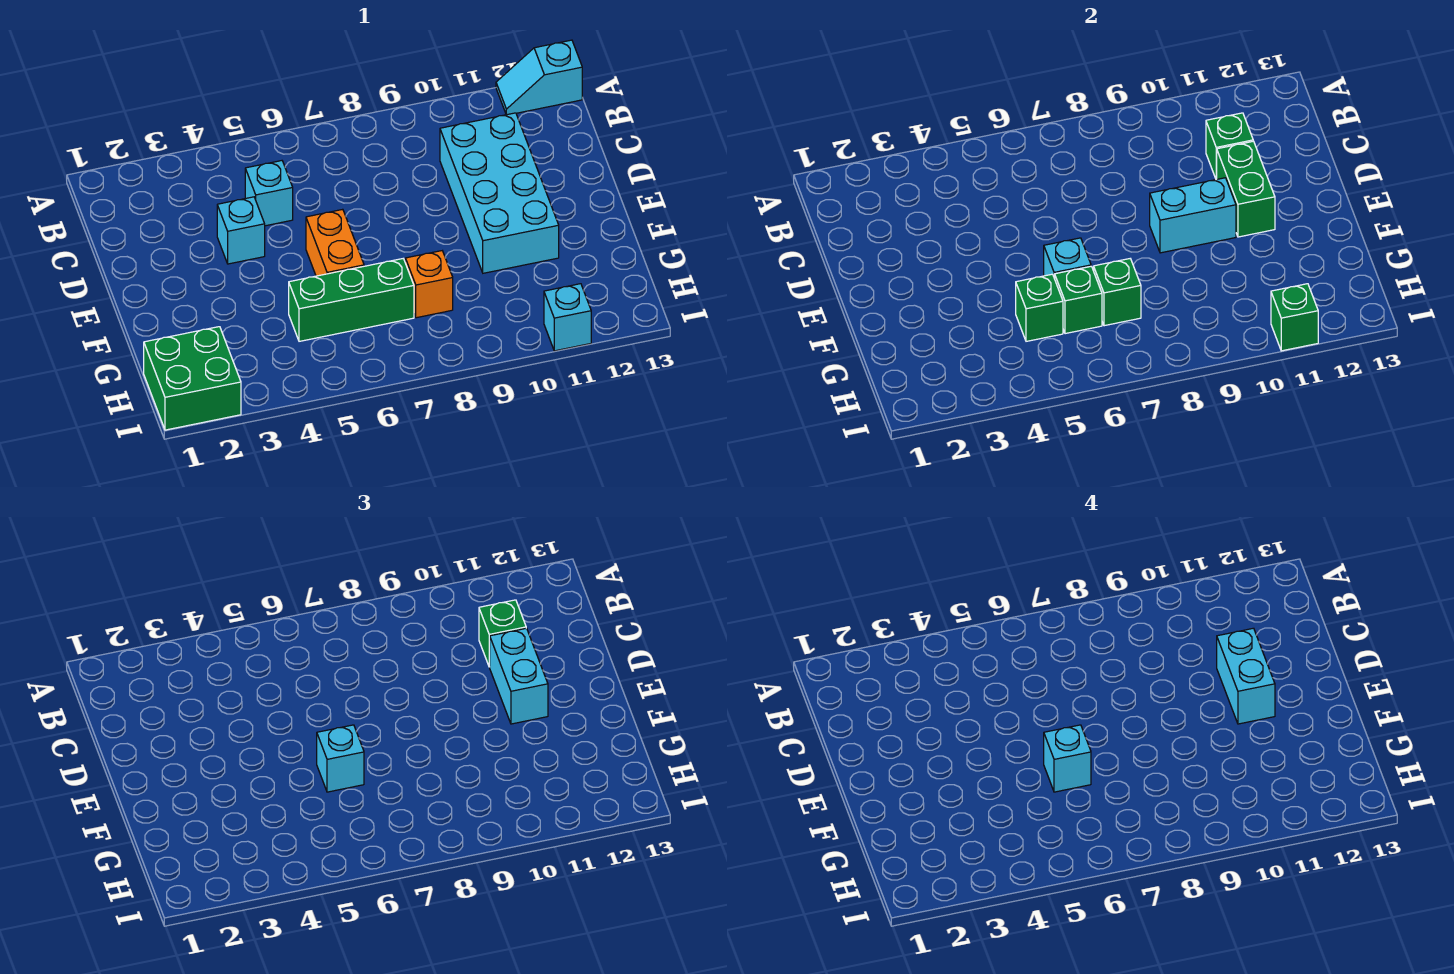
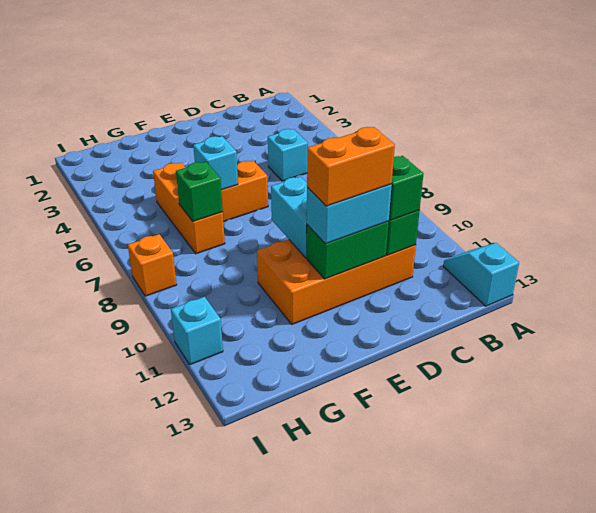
cyan brick C10:F11 level 1 -> orange brick C10:F11 level 1
cyan brick D4 level 1 -> none
cyan brick D11:E11 level 4 -> orange brick D11:E11 level 4
cyan brick F6 level 3 -> none
cyan brick F6 level 4 -> none
green brick G5:G7 level 1 -> orange brick G5:G7 level 1
green brick G5 level 2 -> none
green brick G6 level 2 -> none
orange brick G8 level 1 -> orange brick I8 level 1
green brick H1:I2 level 1 -> none
green brick I11 level 2 -> none

